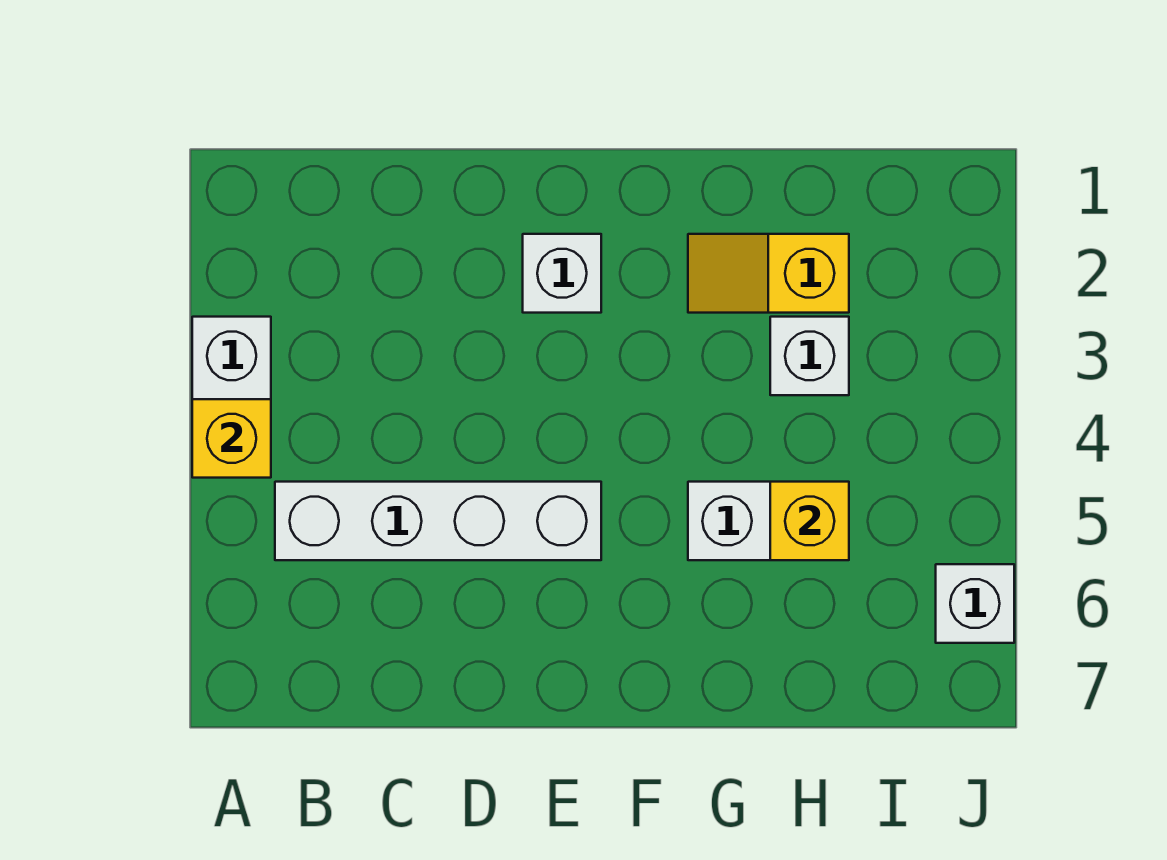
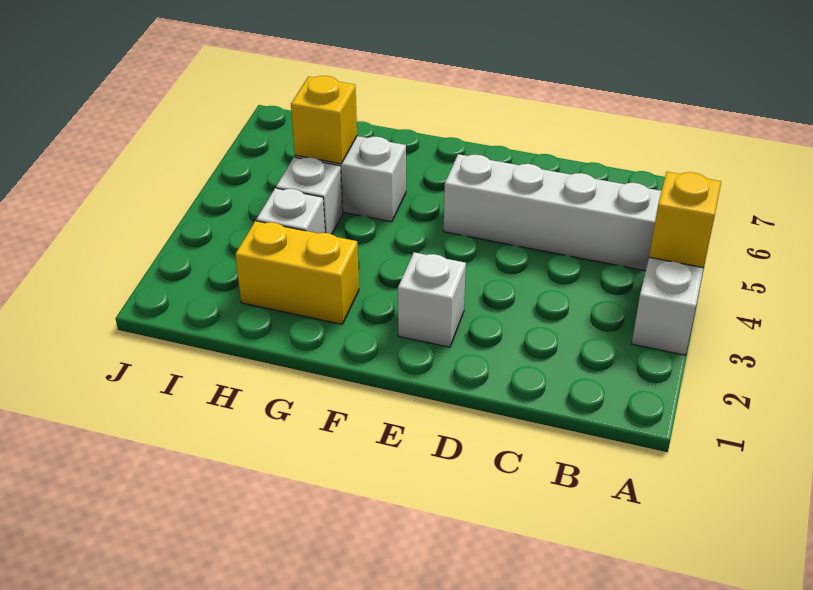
yellow slope G2:H2 level 1 top H -> yellow brick G2:H2 level 1
white brick J6 level 1 -> white brick H4 level 1

